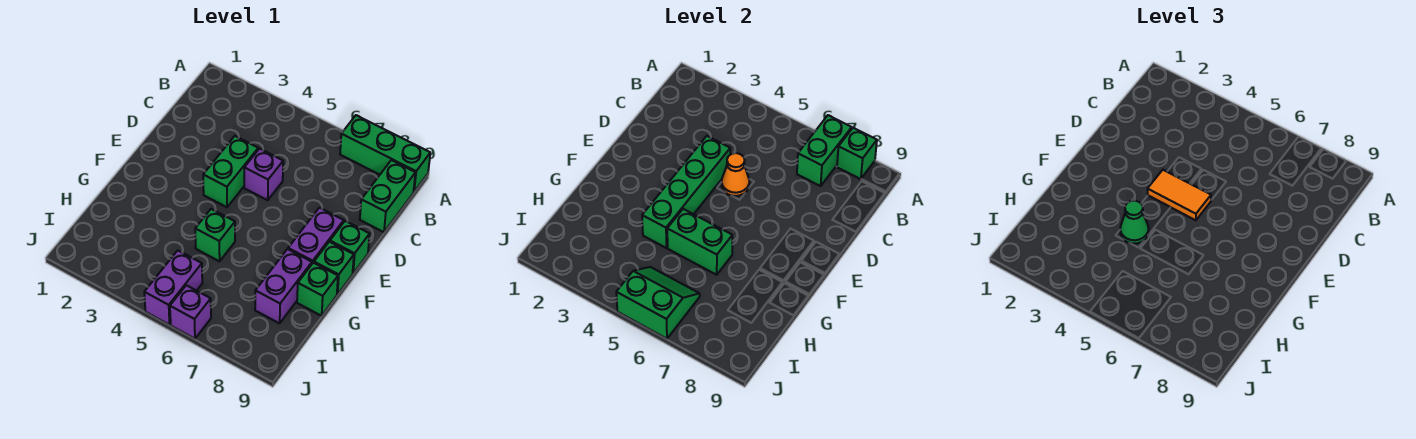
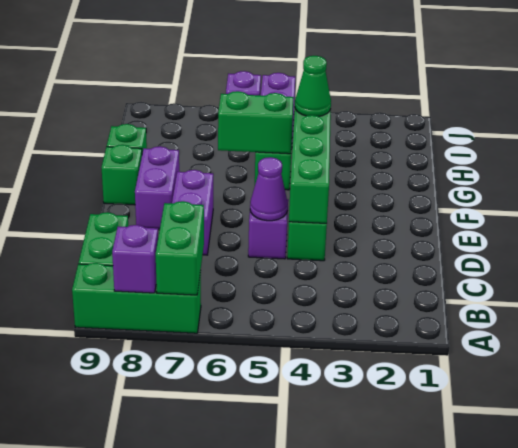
green brick A8 level 2 -> purple brick A8 level 2
orange cone D5 level 2 -> purple cone D5 level 2
orange tile E4:E5 level 3 -> none
green brick E9 level 1 -> none
purple brick G8:H8 level 1 -> purple brick D7:E7 level 1
green slope I5:J6 level 2 top J -> none

